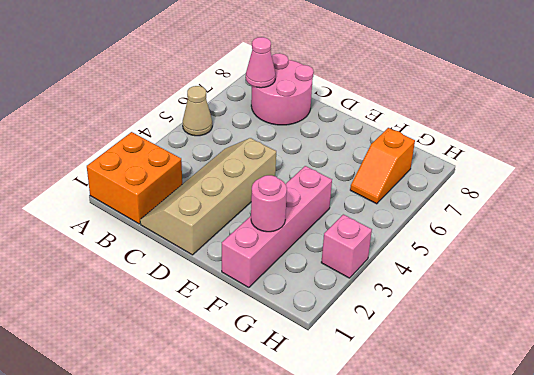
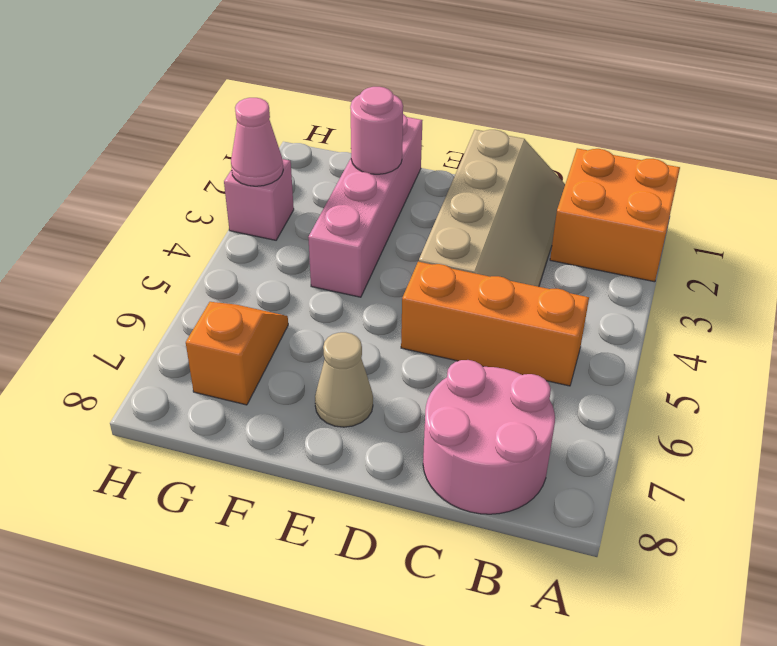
tan cone A5 level 1 -> tan cone E7 level 1
none -> orange brick B5:D5 level 1
pink cone B7 level 2 -> pink cone H3 level 2

